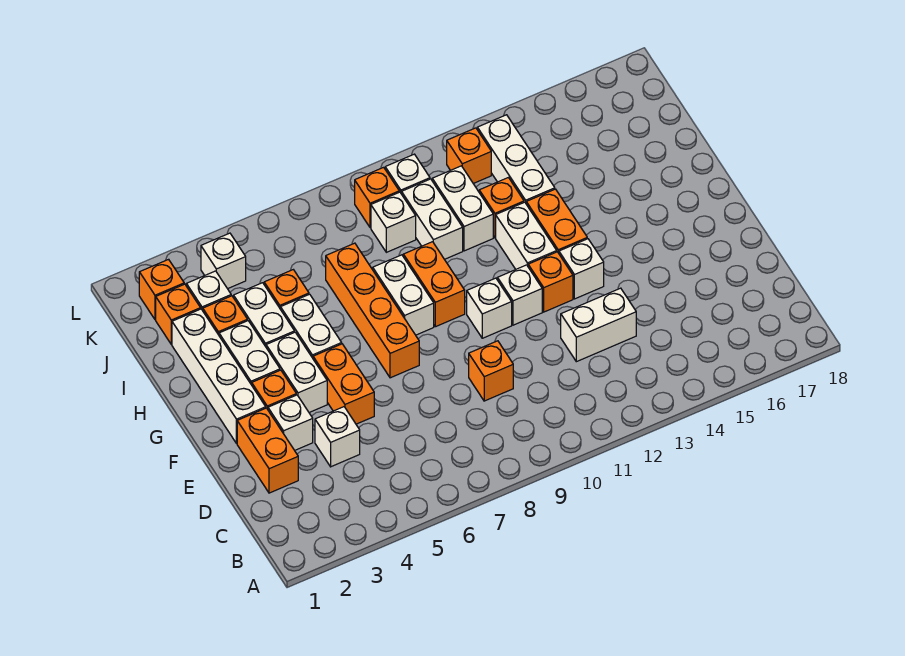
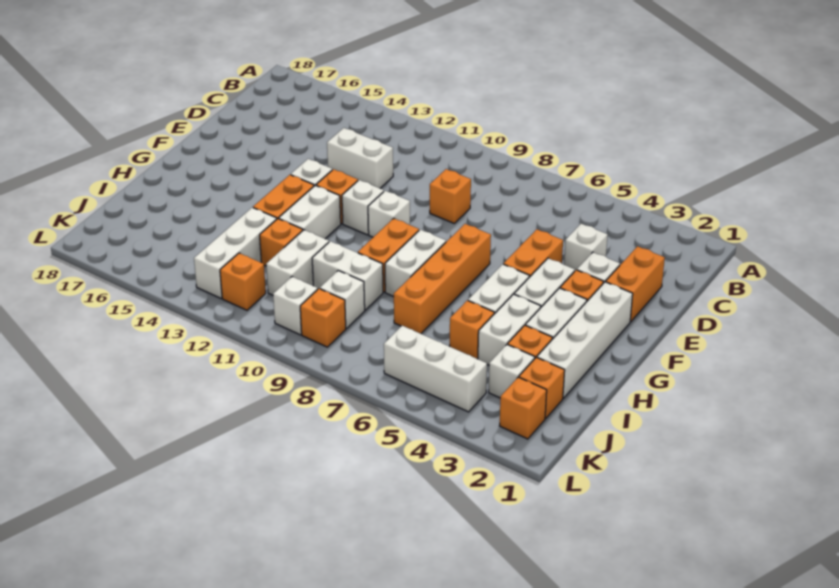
white brick I10:J10 level 1 -> white brick I9:I10 level 1
white brick K4 level 1 -> white brick K4:K6 level 1

